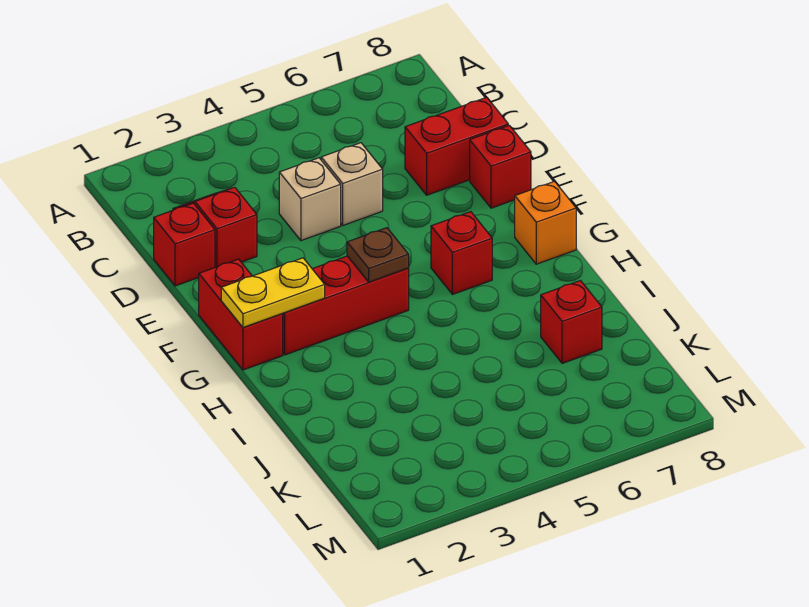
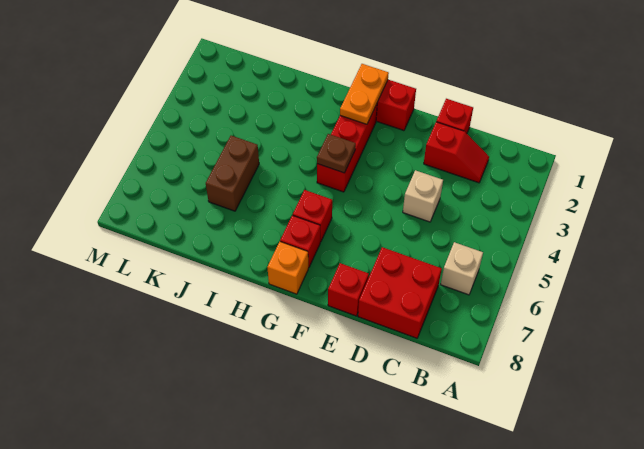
tan brick D5 level 1 -> tan brick B6 level 1
red brick D7:D8 level 1 -> red brick C7:D8 level 1
yellow plate G1:G2 level 2 -> orange plate G1:G2 level 2
none -> brown brick J5:J6 level 1
red brick J7 level 1 -> red brick G7 level 1

